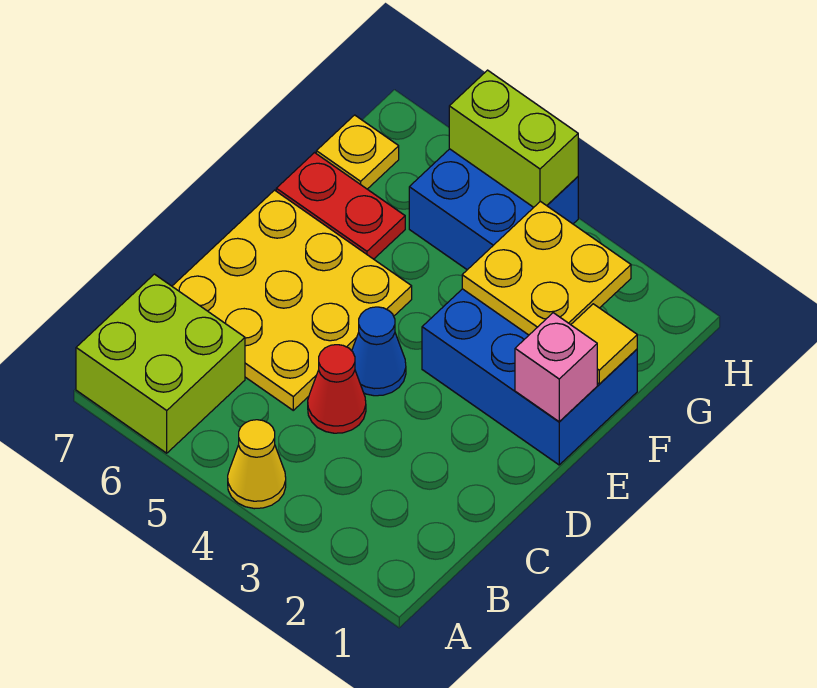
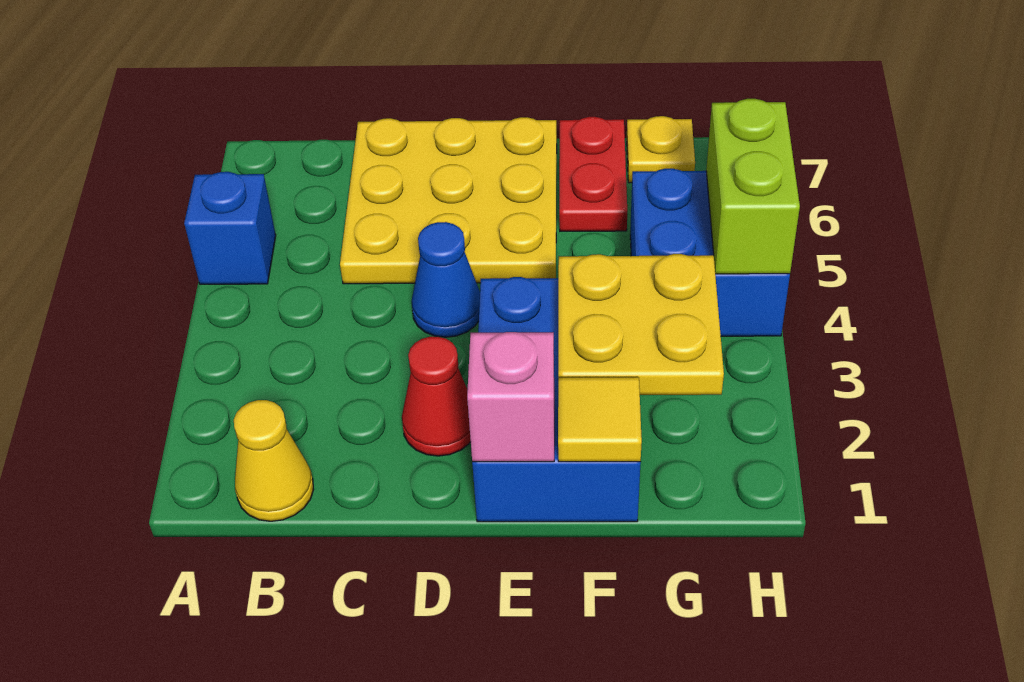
yellow cone A4 level 1 -> yellow cone B1 level 1
none -> blue brick A5 level 1
lime brick A6:B7 level 1 -> none
red cone C4 level 1 -> red cone D2 level 1

